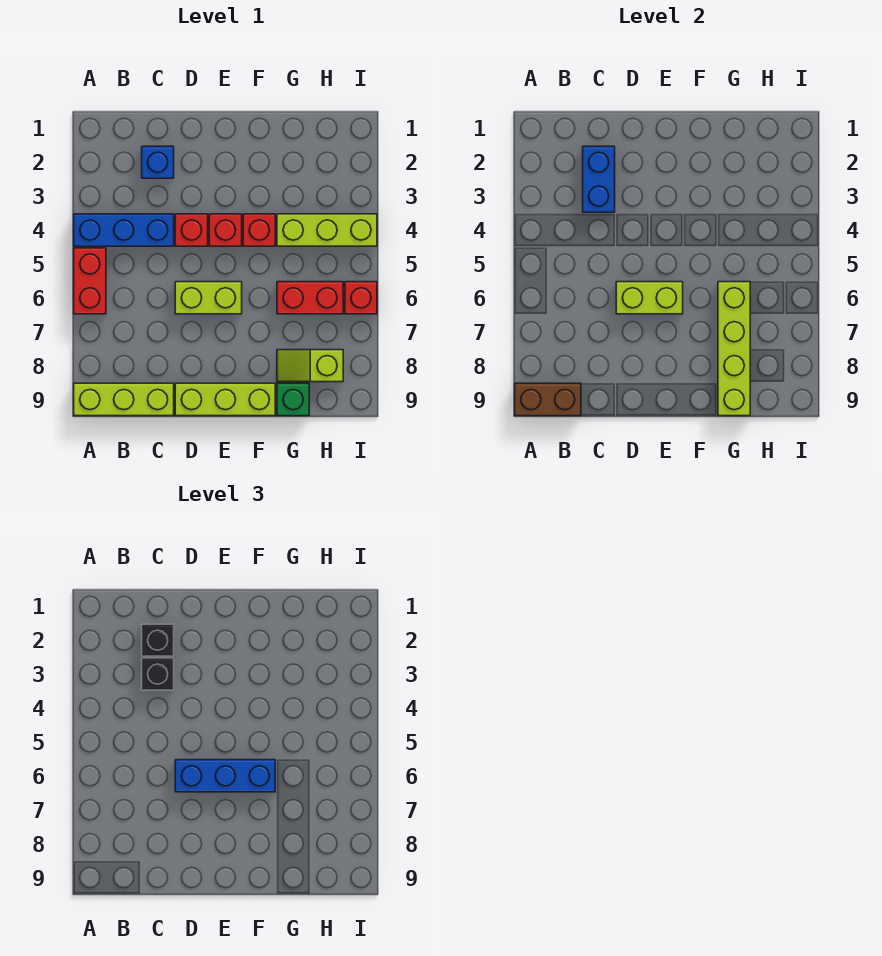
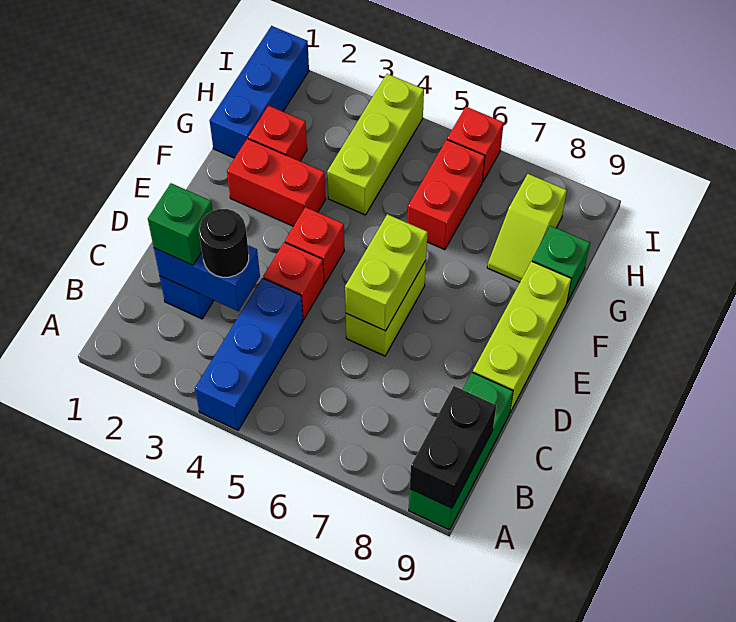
red brick A5:A6 level 1 -> red brick F2:F3 level 1
lime brick A9:C9 level 1 -> green brick A9:C9 level 1
brown brick A9:B9 level 2 -> black brick A9:B9 level 2
black brick C2 level 3 -> green brick C2 level 3
black brick C3 level 3 -> black round brick C3 level 3
blue brick D6:F6 level 3 -> blue brick G1:I1 level 1
red brick F4 level 1 -> red brick G2 level 1
lime brick G6:G9 level 2 -> none

